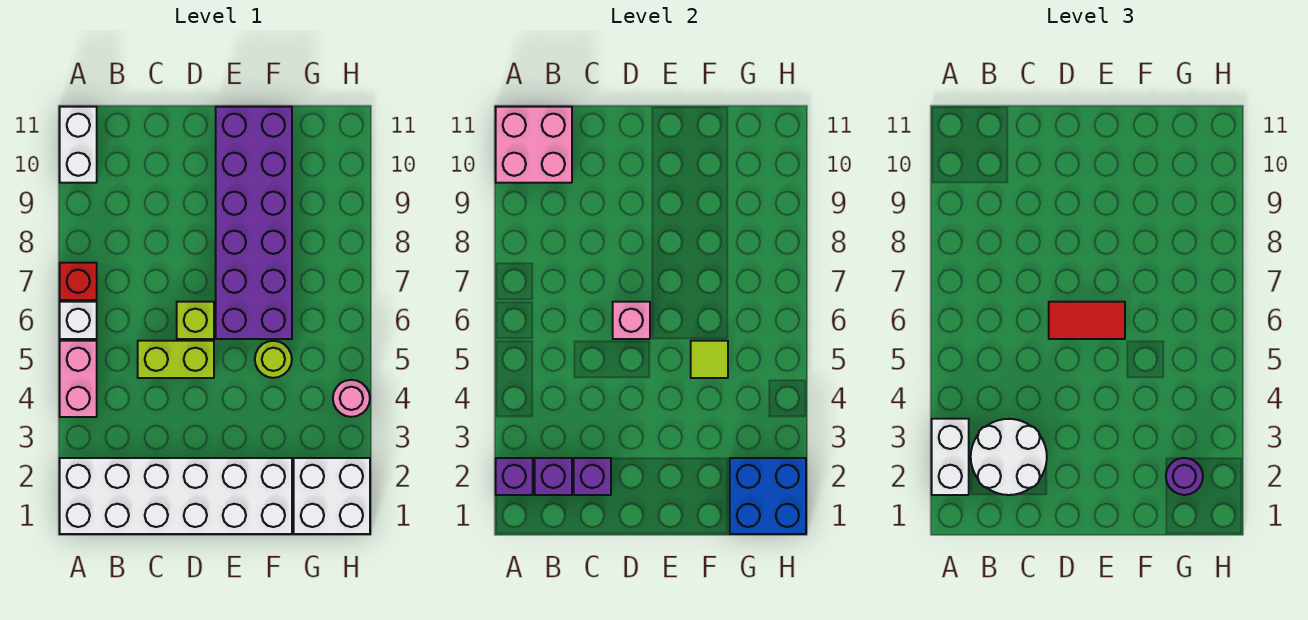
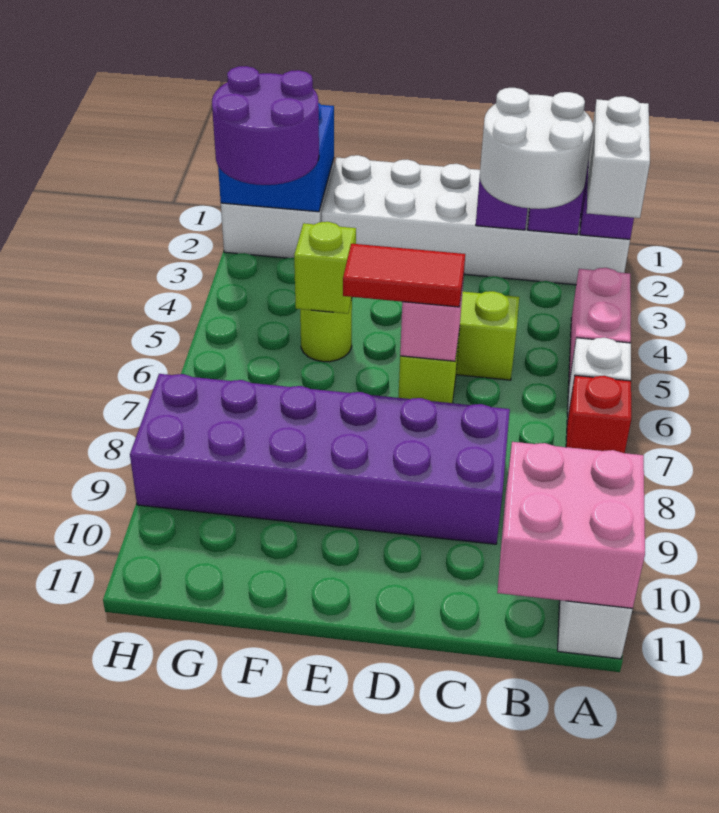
purple brick E6:F11 level 1 -> purple brick C8:H9 level 1
lime tile F5 level 2 -> lime brick F5 level 2
purple round brick G2 level 3 -> purple round brick G2:H3 level 3
pink round brick H4 level 1 -> none

